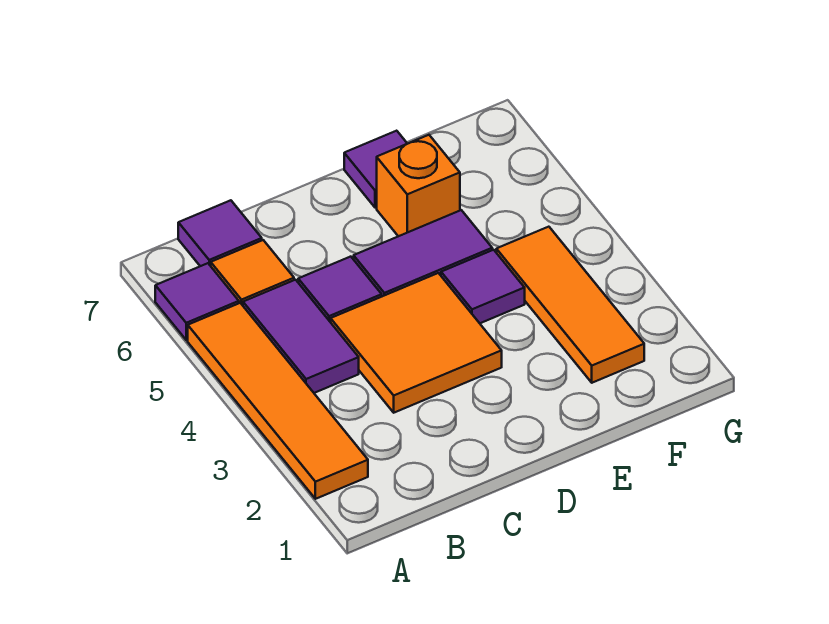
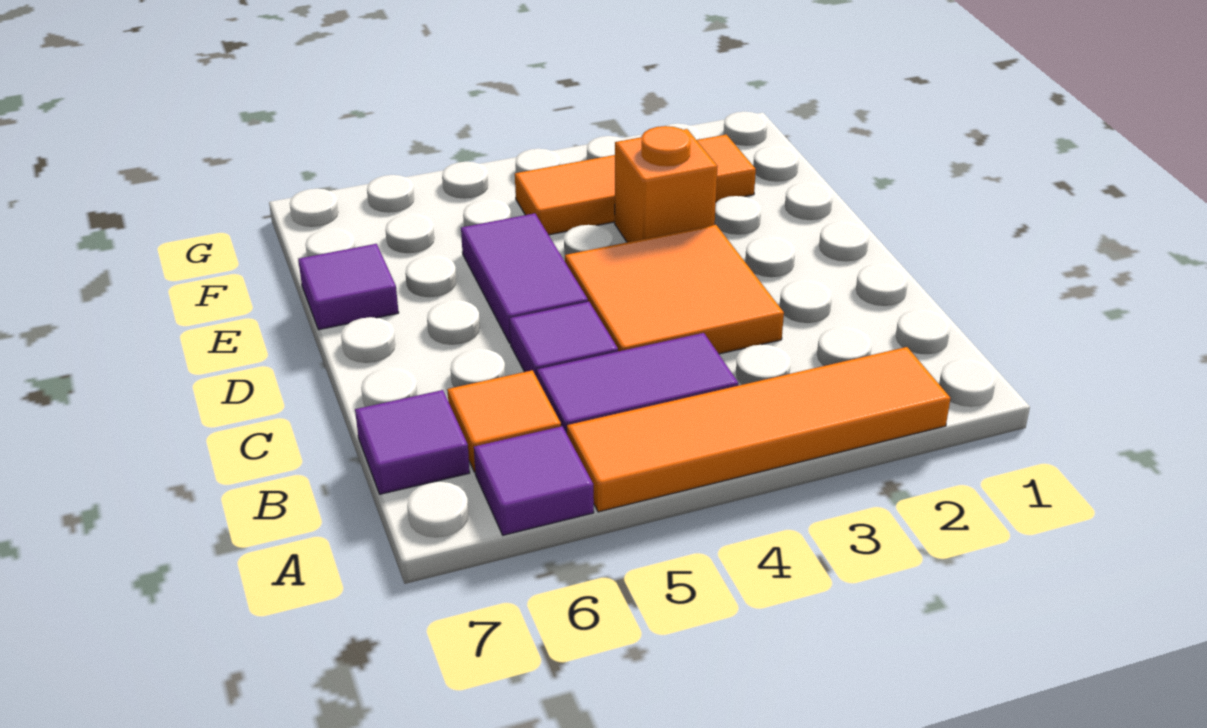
purple tile E4 level 1 -> none
orange brick E6 level 1 -> orange brick E3 level 1

